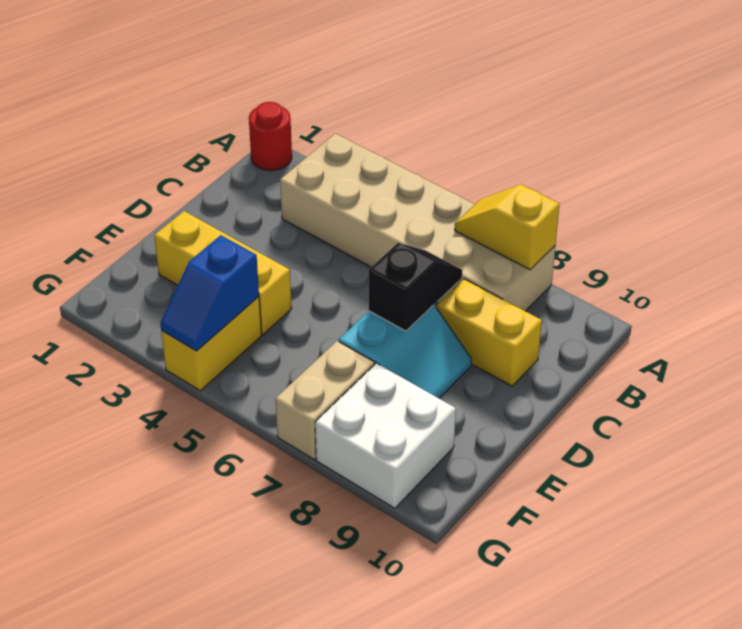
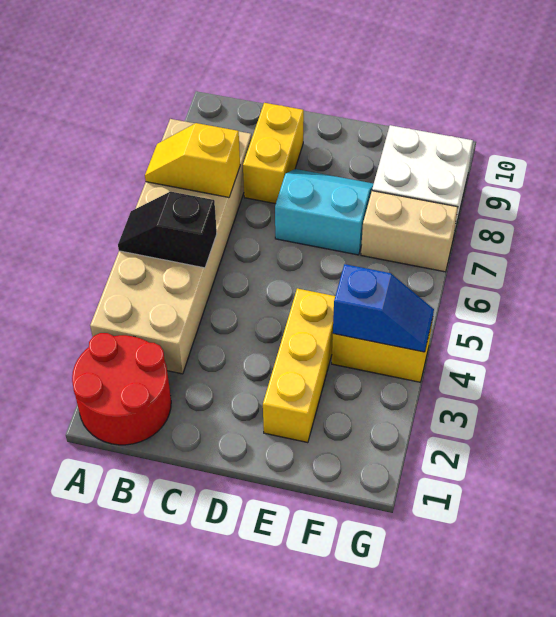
red round brick A1 level 1 -> red round brick A1:B2 level 1
yellow slope A7:A8 level 2 top 8 -> yellow slope A7:B7 level 2 top B
black slope C7:D7 level 2 top D -> black slope A5:B5 level 2 top B

